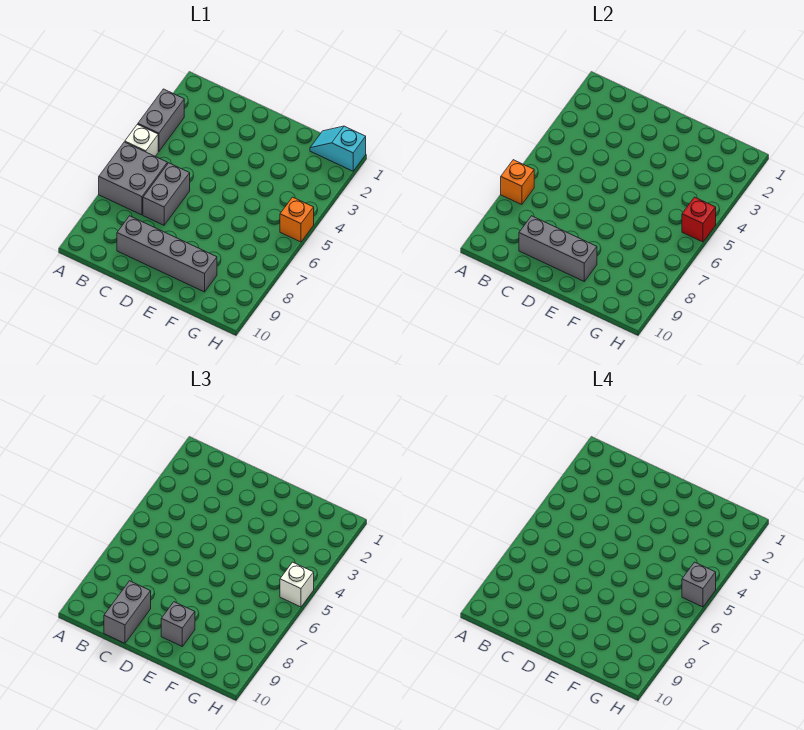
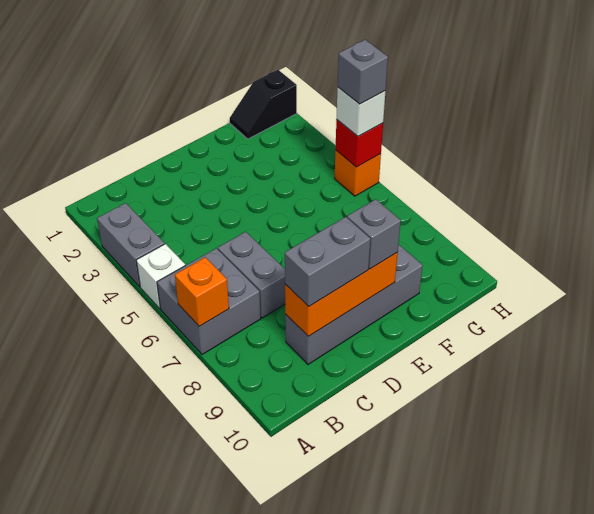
grey brick C9:E9 level 2 -> orange brick C9:E9 level 2
grey brick C9:C10 level 3 -> grey brick C9:D9 level 3
cyan slope G1:H1 level 1 top H -> black slope G1:H1 level 1 top H

